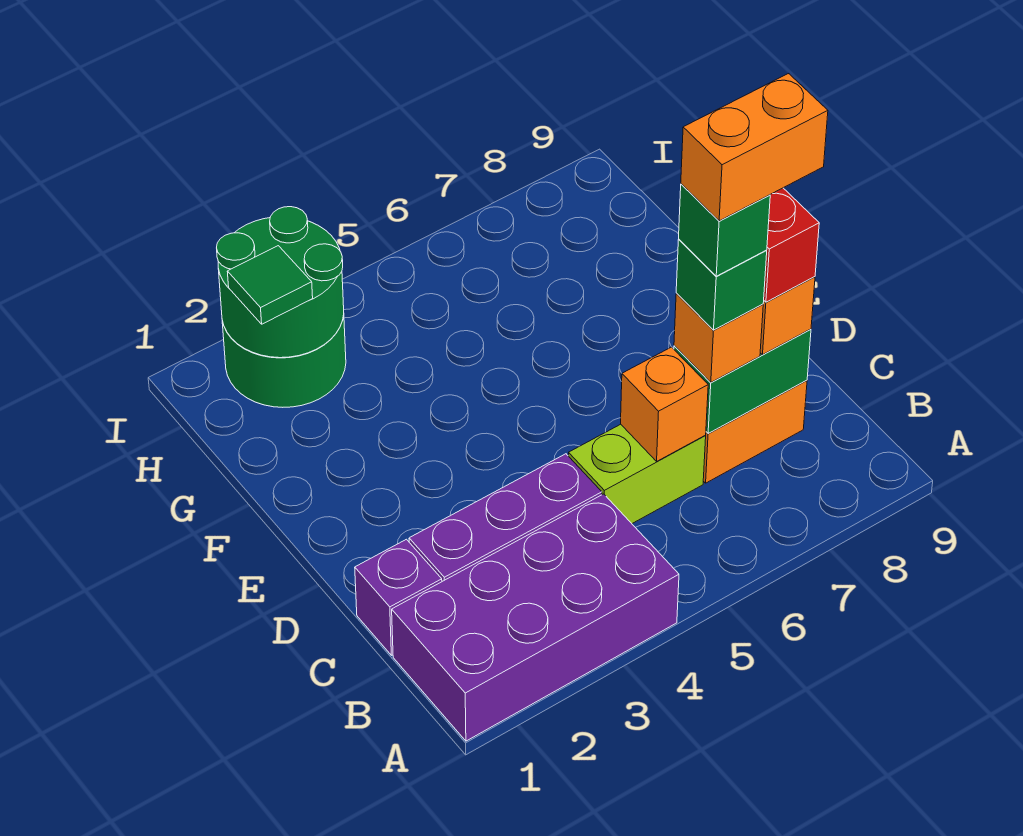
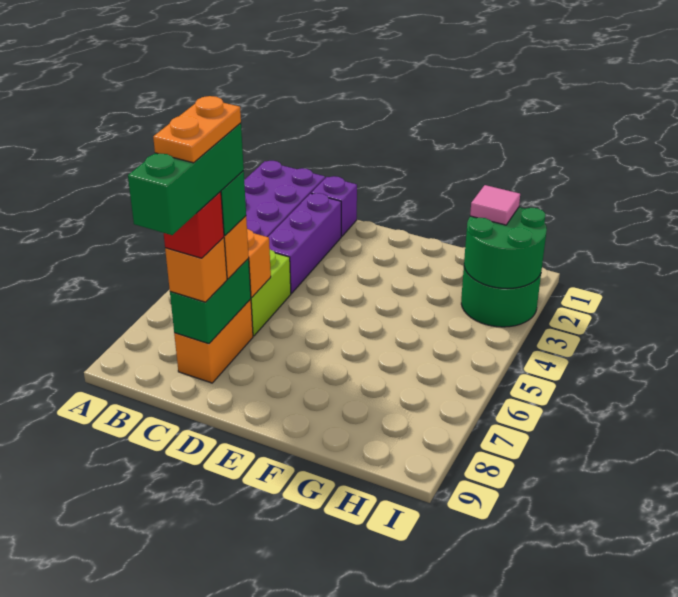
green brick C7 level 5 -> green brick C7:C9 level 5
orange brick C7:C8 level 6 -> orange plate C7:C8 level 6
green tile H2 level 3 -> pink tile H2 level 3

